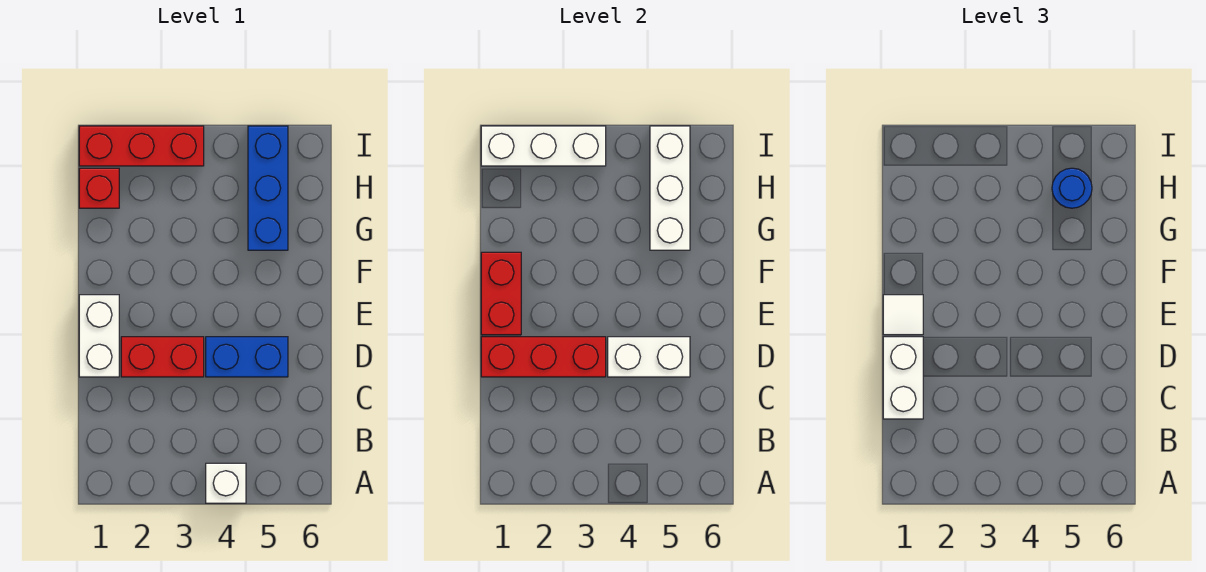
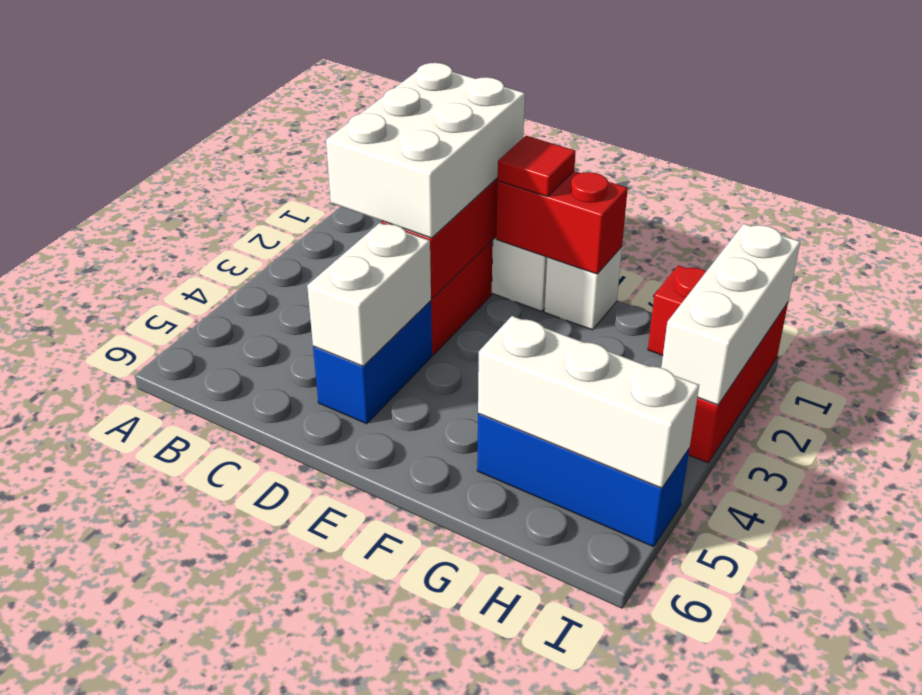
white brick A4 level 1 -> white brick F1 level 1
white brick C1:D1 level 3 -> white brick C1:D3 level 3
white tile E1 level 3 -> red tile E1 level 3
blue round brick H5 level 3 -> none

